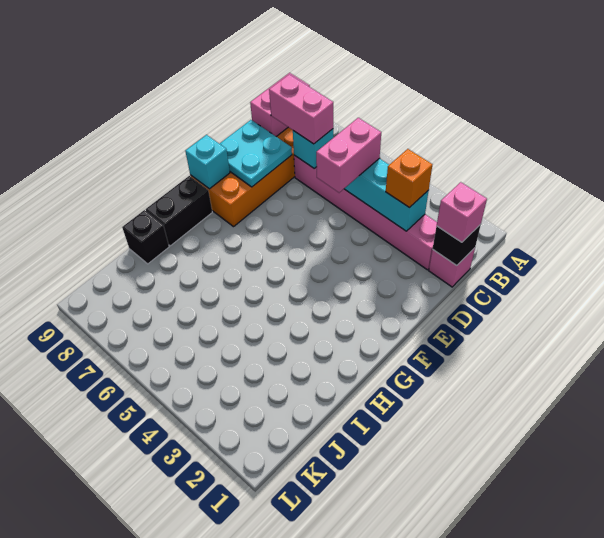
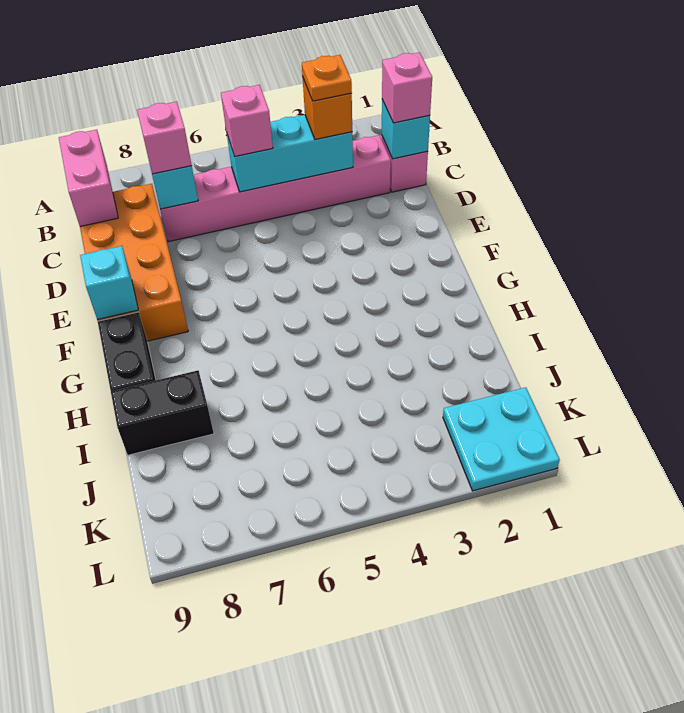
black brick C1 level 2 -> cyan brick C1 level 2
none -> orange plate C3 level 4
pink brick C5:D5 level 3 -> pink brick C5 level 3
pink brick C7:C8 level 3 -> pink brick C7 level 3
cyan plate D8:E9 level 2 -> cyan plate K1:L2 level 1
black brick I9 level 1 -> black brick I8:I9 level 1

